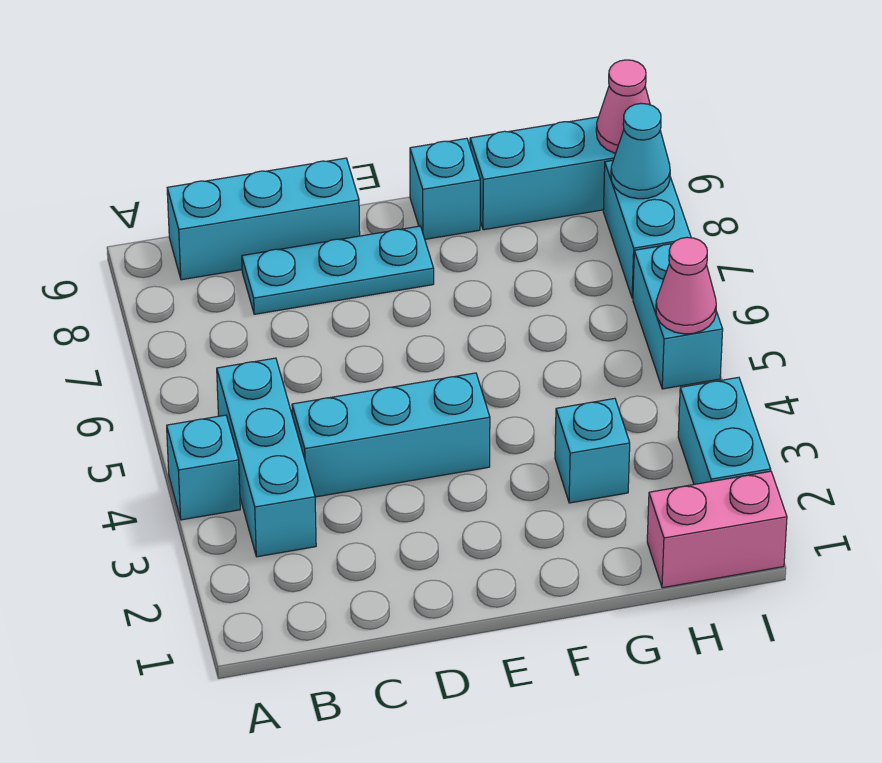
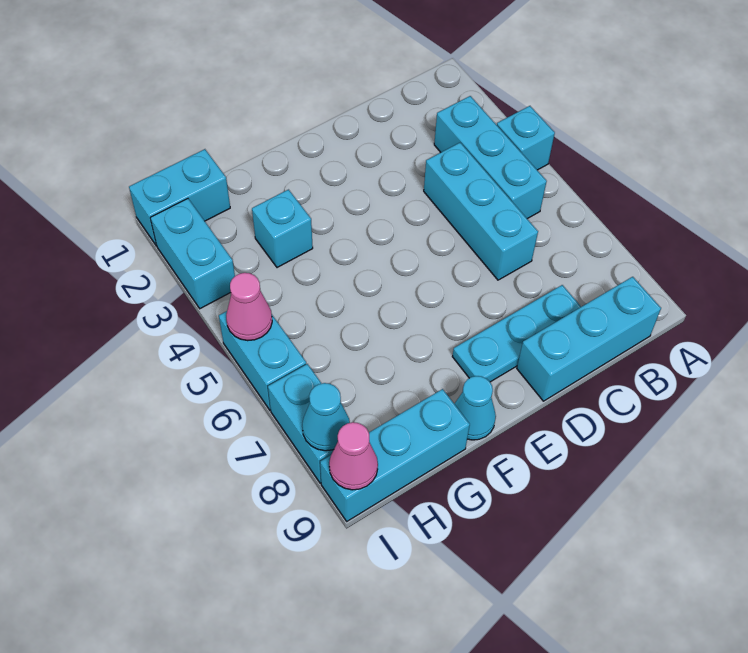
cyan brick C4:E4 level 1 -> cyan brick C4:C6 level 1
cyan brick F9 level 1 -> cyan cone F9 level 1
pink brick H1:I1 level 1 -> cyan brick H1:I1 level 1

